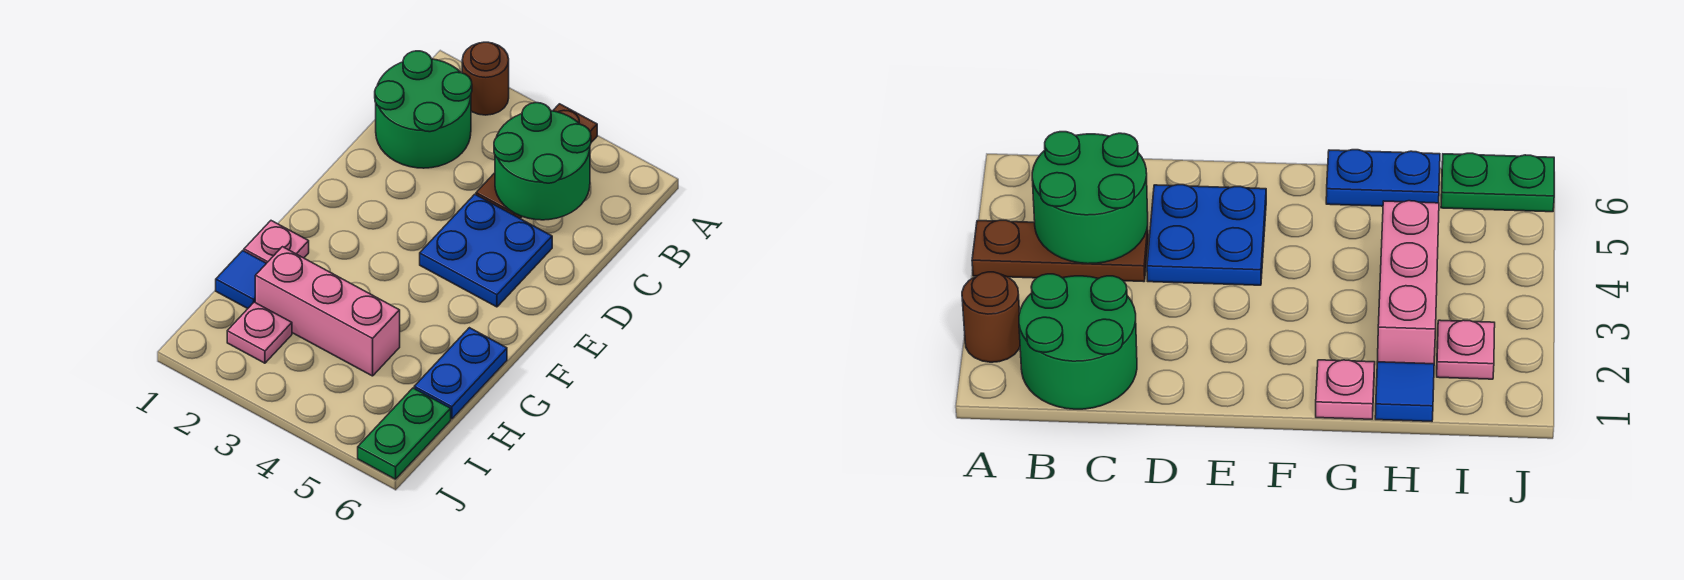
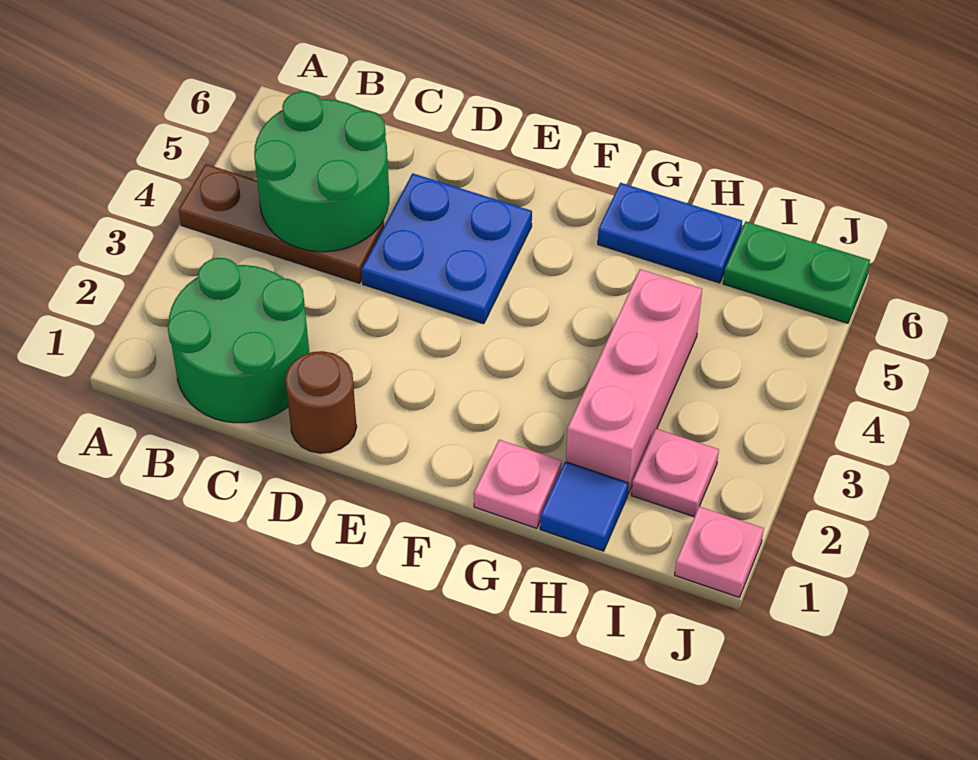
brown round brick A2 level 1 -> brown round brick D1 level 1
none -> pink plate J1 level 1

